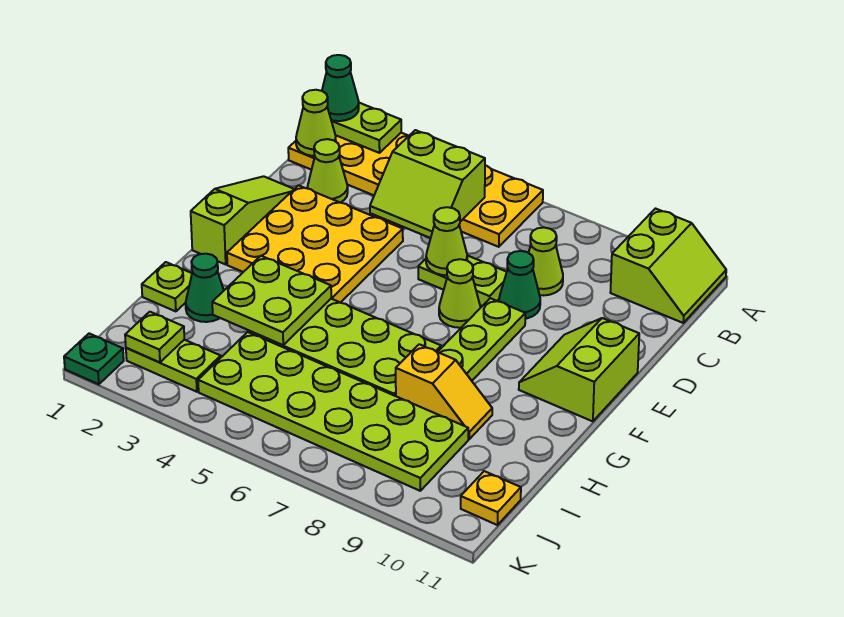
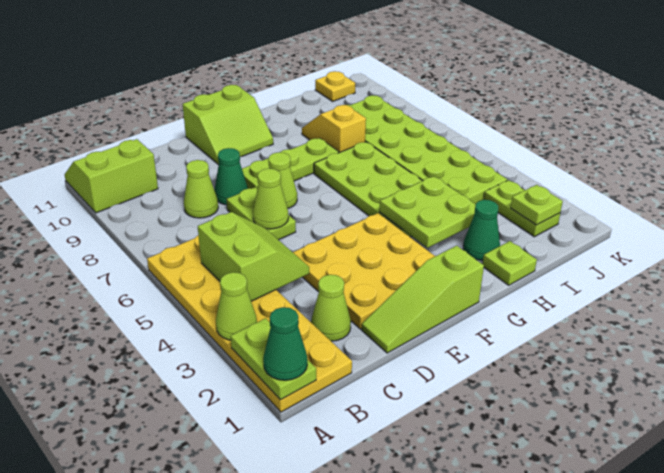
lime cone B1 level 2 -> lime cone A3 level 2
green plate K1 level 1 -> none

